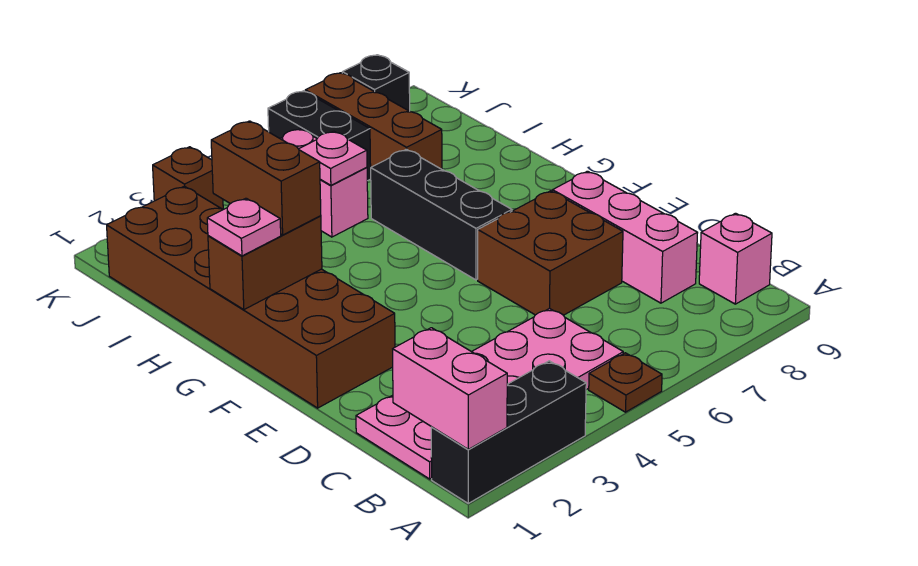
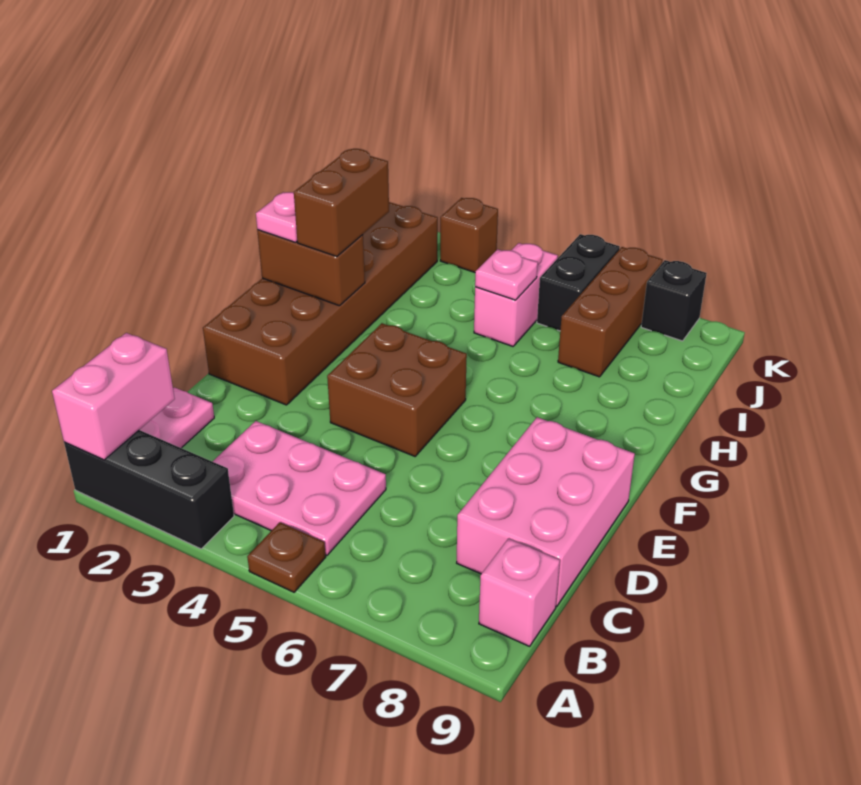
pink brick C8:E8 level 1 -> pink brick C8:E9 level 1
brown brick D6:E7 level 1 -> brown brick E4:F5 level 1
black brick F6:H6 level 1 -> none

